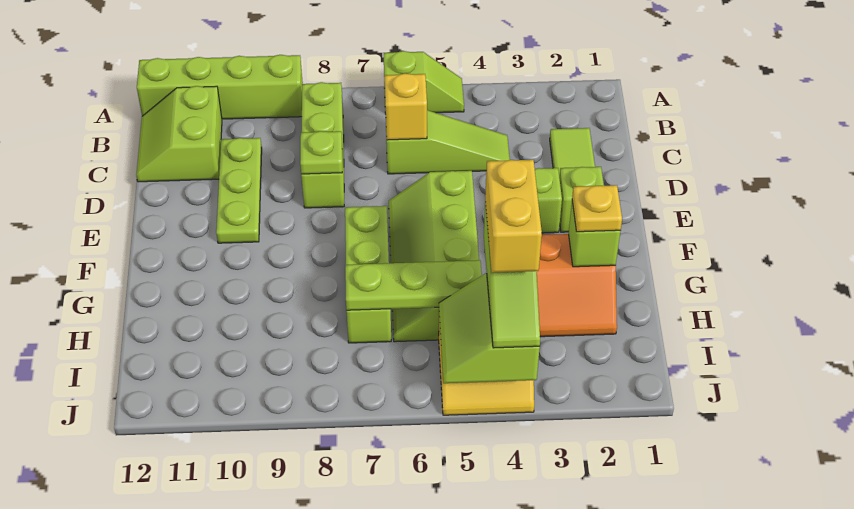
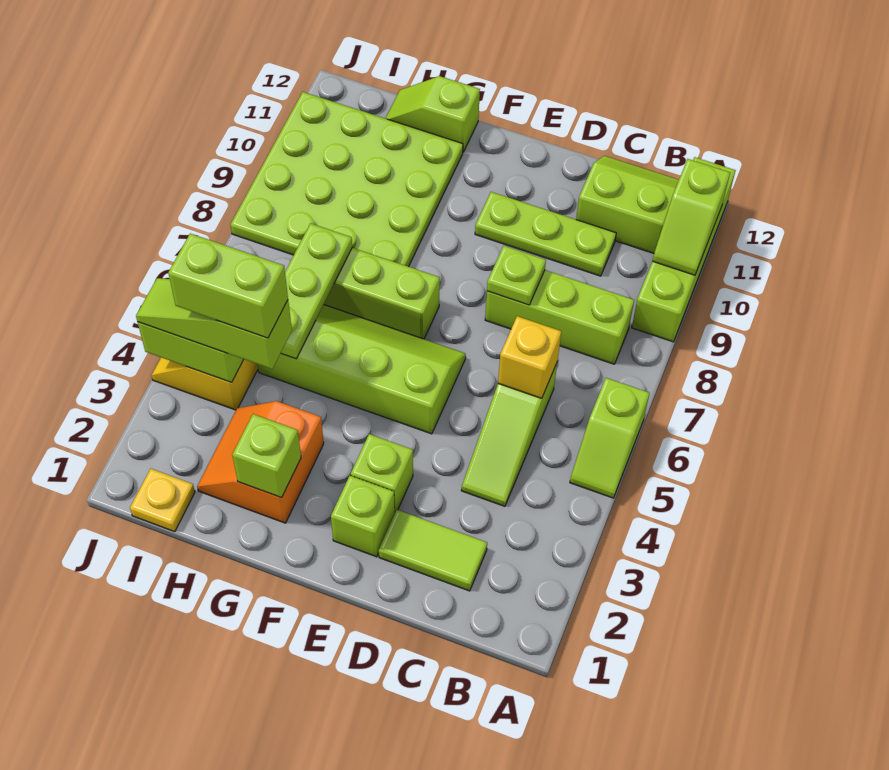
none -> lime slope A10:A11 level 2 top 11
yellow plate G2 level 3 -> yellow plate I1 level 1
none -> lime plate G8:J11 level 1
none -> lime slope G12:H12 level 1 top G
yellow brick H4:I4 level 4 -> lime brick H4:I4 level 4

